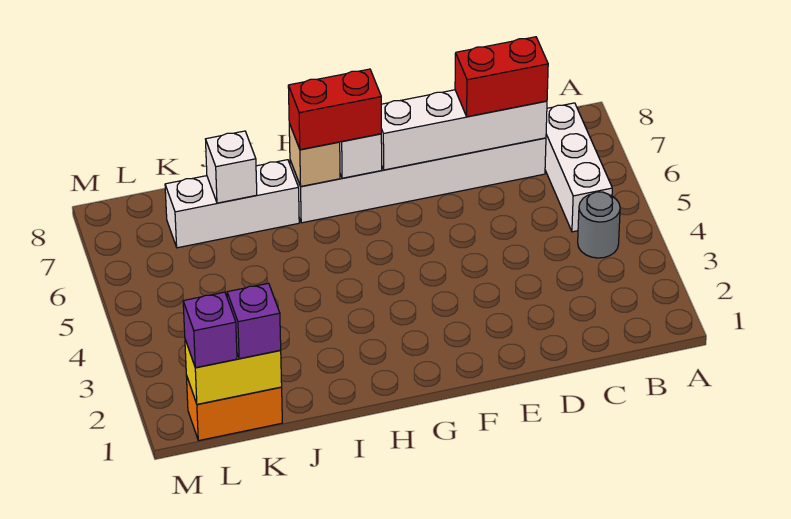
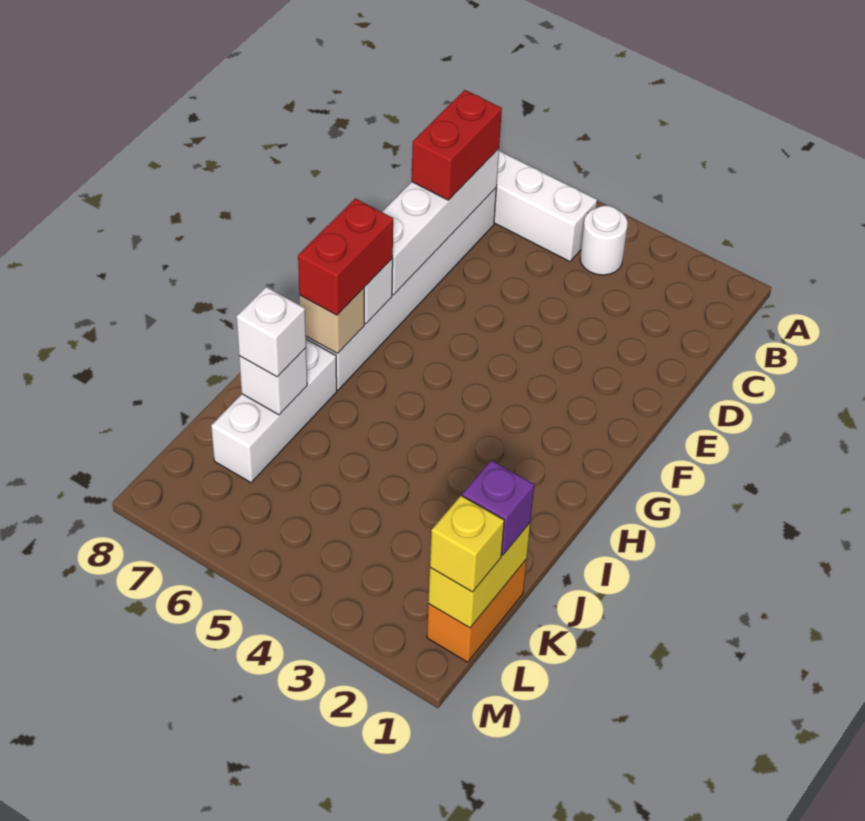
grey round brick B4 level 1 -> white round brick B4 level 1
none -> white brick J7 level 3
purple brick L1 level 3 -> yellow brick L1 level 3

